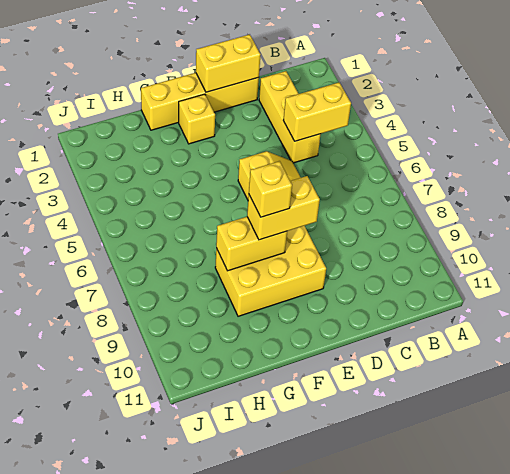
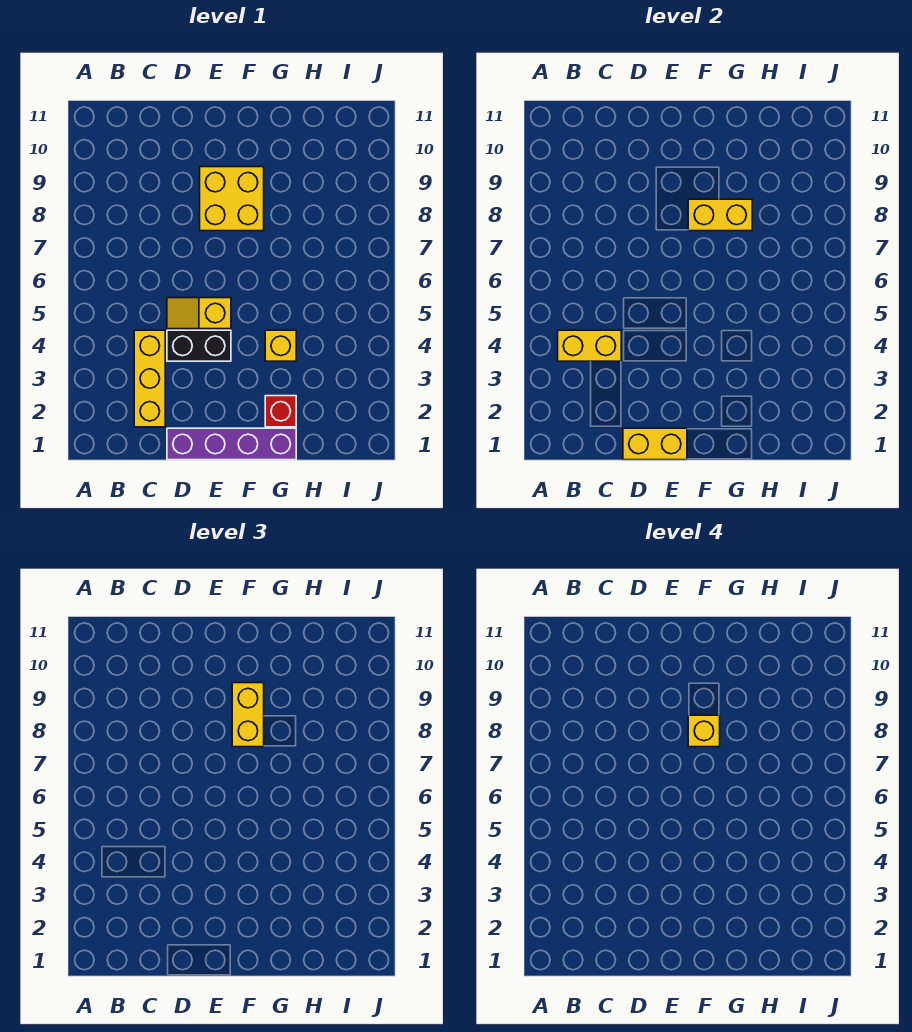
yellow brick D1:G1 level 1 -> purple brick D1:G1 level 1
none -> black brick D4:E4 level 1
yellow brick E8:G9 level 1 -> yellow brick E8:F9 level 1
yellow brick E8:F8 level 3 -> yellow brick F8:F9 level 3
yellow brick F2 level 1 -> yellow brick G4 level 1
none -> red brick G2 level 1

